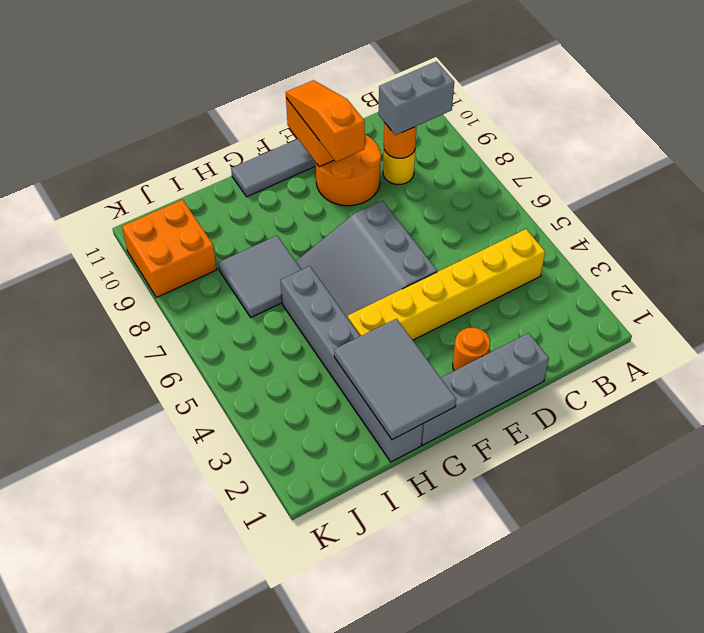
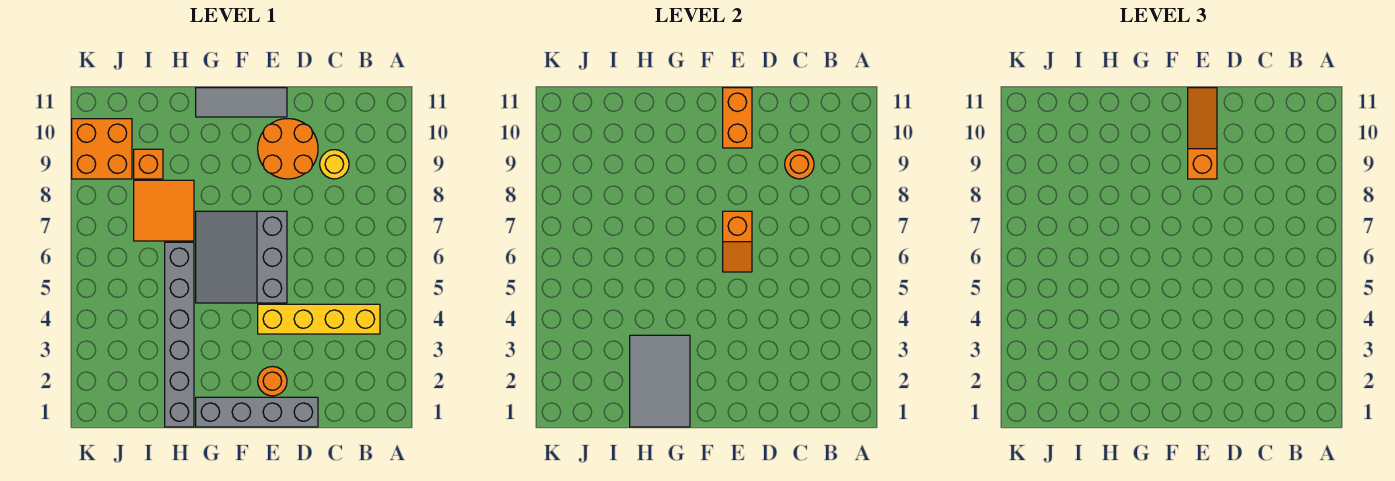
yellow brick B4:G4 level 1 -> yellow brick B4:E4 level 1
grey brick B9:C9 level 3 -> none
none -> orange slope E6:E7 level 2 top 7
grey tile H7:I8 level 1 -> orange tile H7:I8 level 1
none -> orange brick I9 level 1

